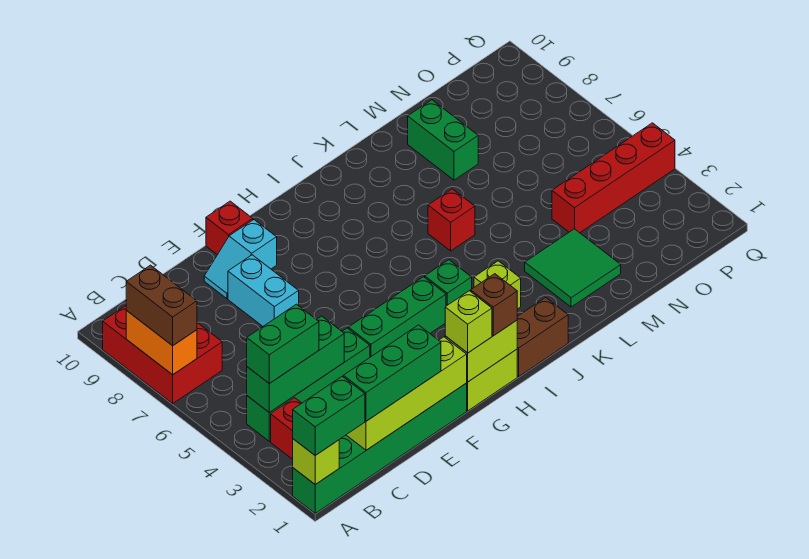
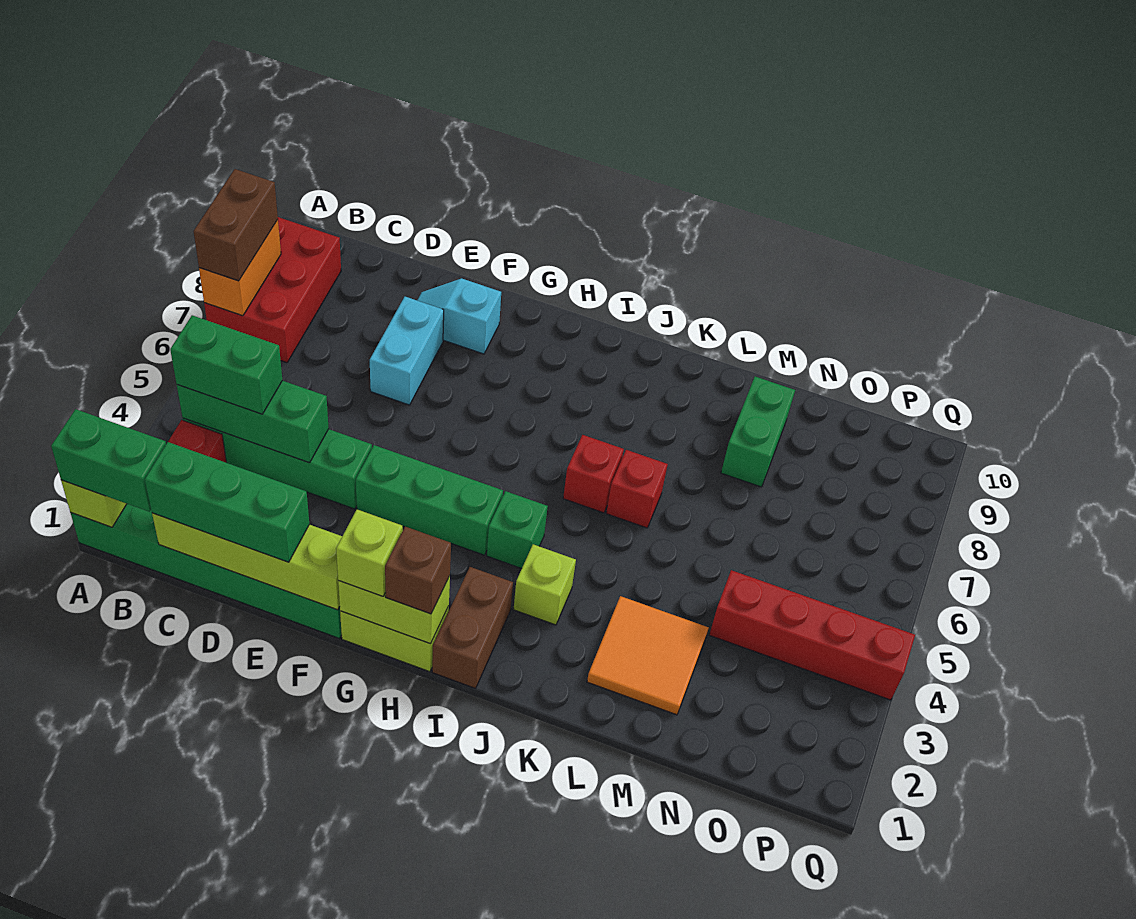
red brick F10 level 1 -> red brick J6 level 1
brown brick I1:J1 level 1 -> brown brick I1:I2 level 1
green tile L2:M3 level 1 -> orange tile L2:M3 level 1

